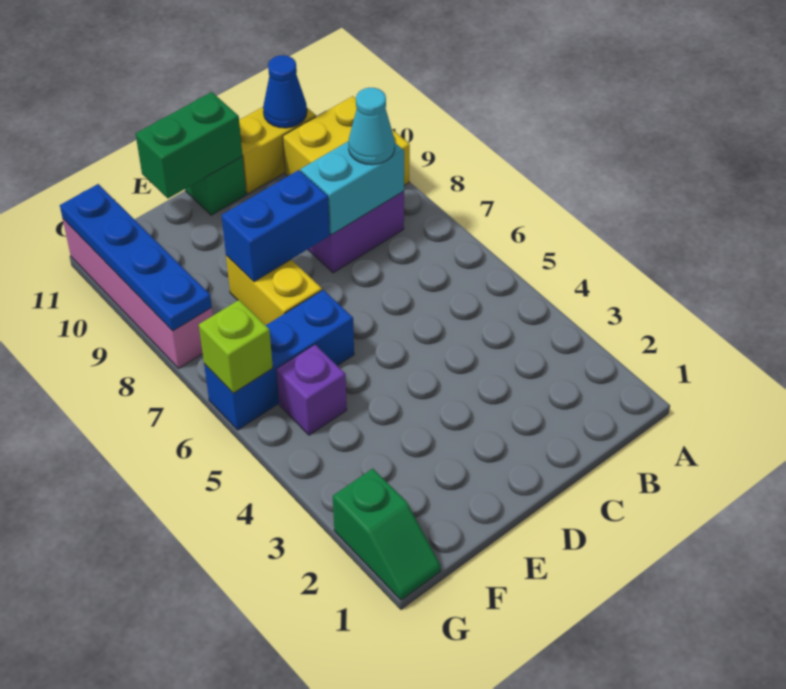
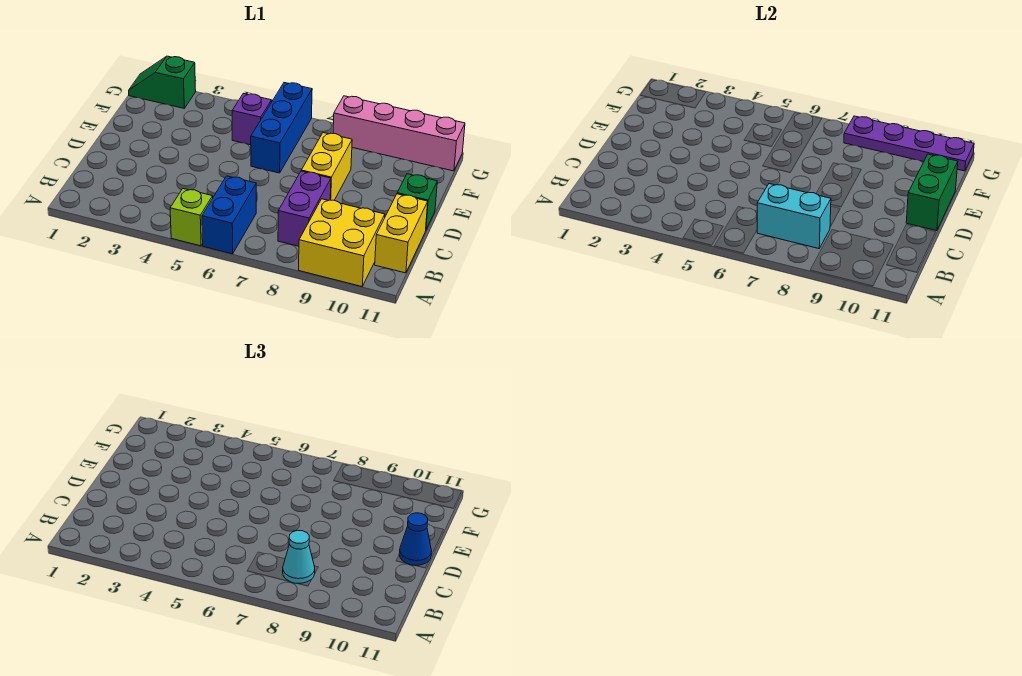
cyan brick B8:C8 level 2 -> cyan brick B7:B8 level 2
blue cone B11 level 2 -> blue cone D11 level 3
blue brick D8:E8 level 2 -> blue brick A6:B6 level 1
yellow brick E7:E8 level 1 -> yellow brick D8:E8 level 1
lime brick G6 level 2 -> lime brick A5 level 1
blue plate G8:G11 level 2 -> purple plate G8:G11 level 2

